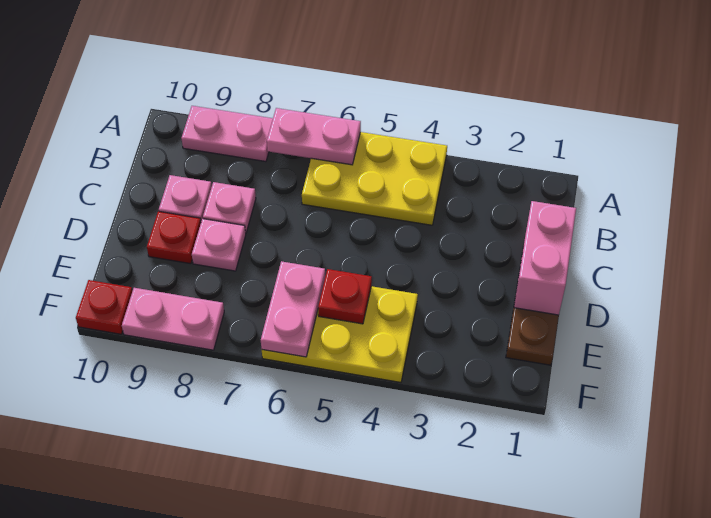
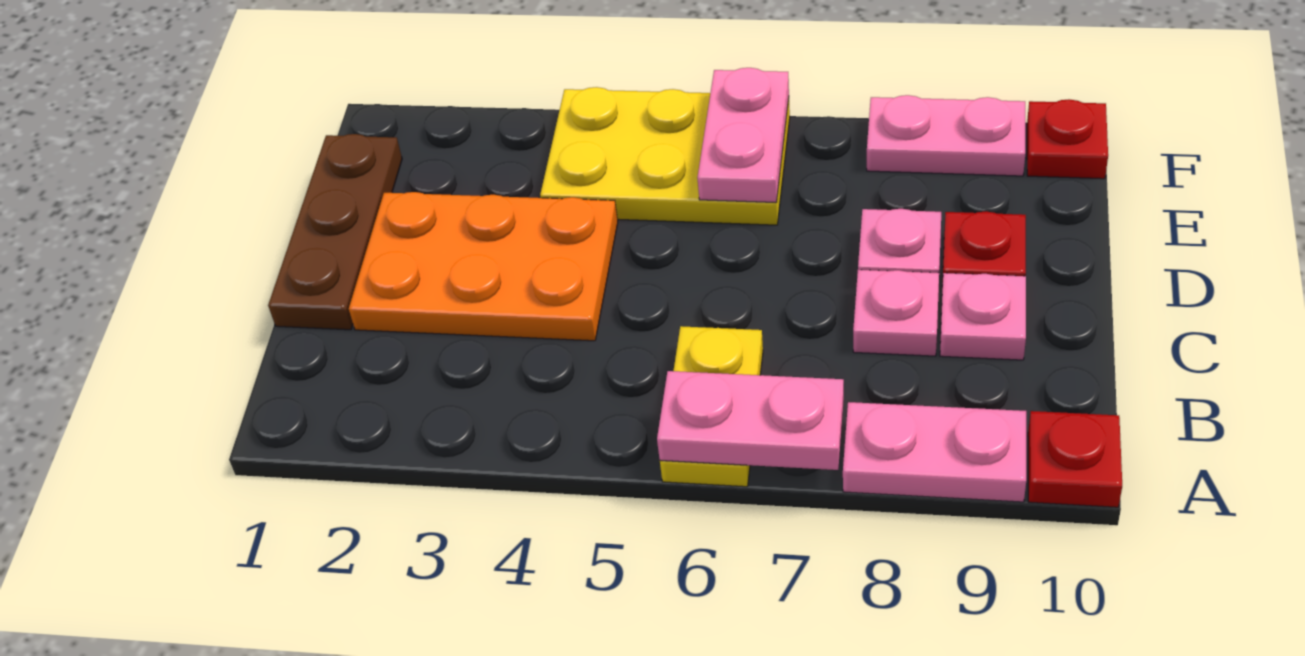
yellow plate A4:B6 level 1 -> yellow plate A6:B6 level 1
pink brick C1:D1 level 2 -> none
none -> orange plate C2:D4 level 1
red plate E5 level 2 -> red plate A10 level 1

